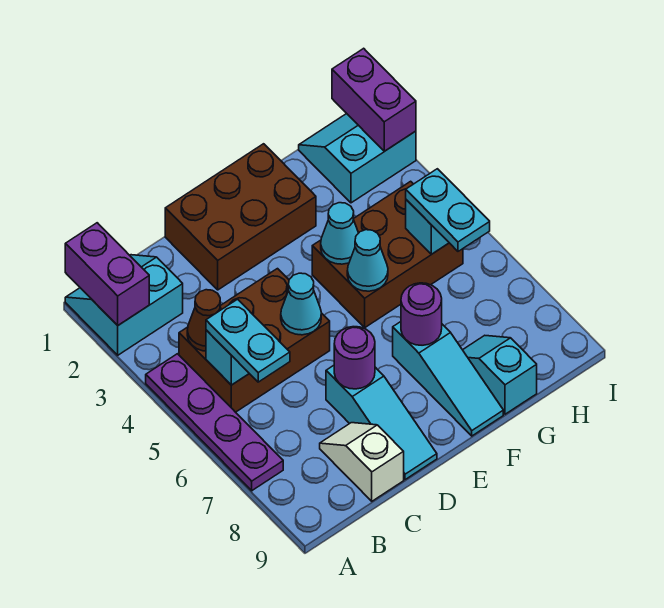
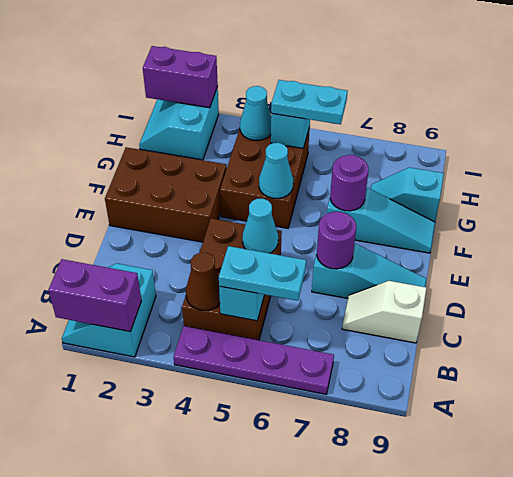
brown brick D1:F2 level 1 -> brown brick E1:F3 level 1
cyan cone F4 level 2 -> cyan cone H4 level 2

